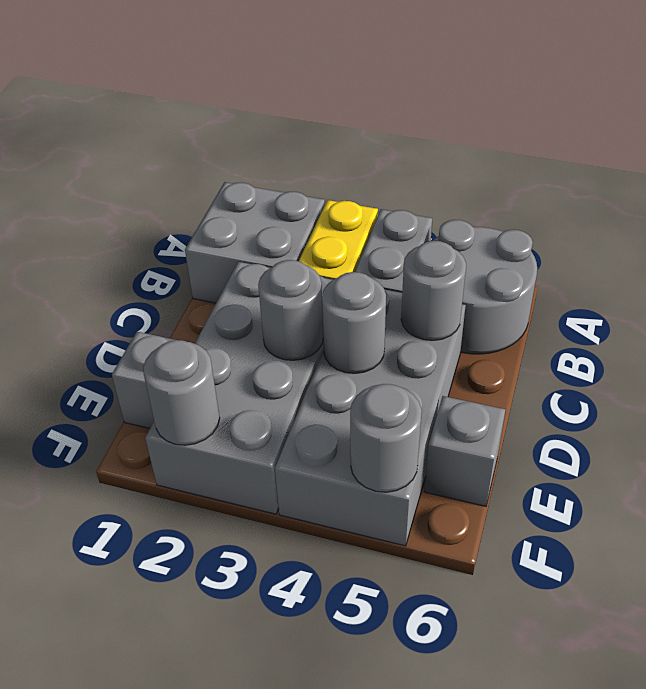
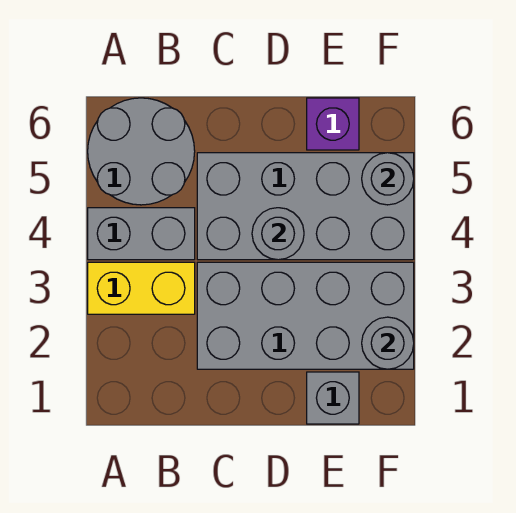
grey brick A1:B2 level 1 -> none
grey round brick C5 level 2 -> none
grey round brick D3 level 2 -> none
grey brick E6 level 1 -> purple brick E6 level 1

